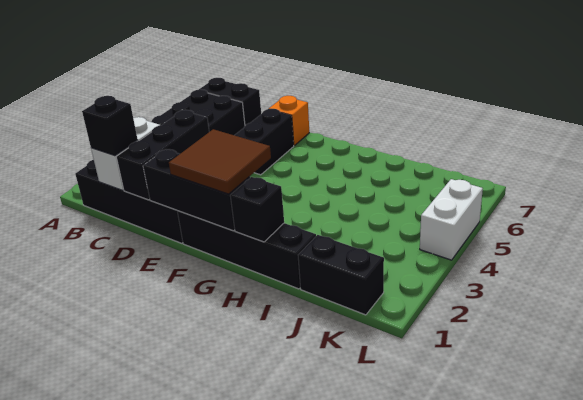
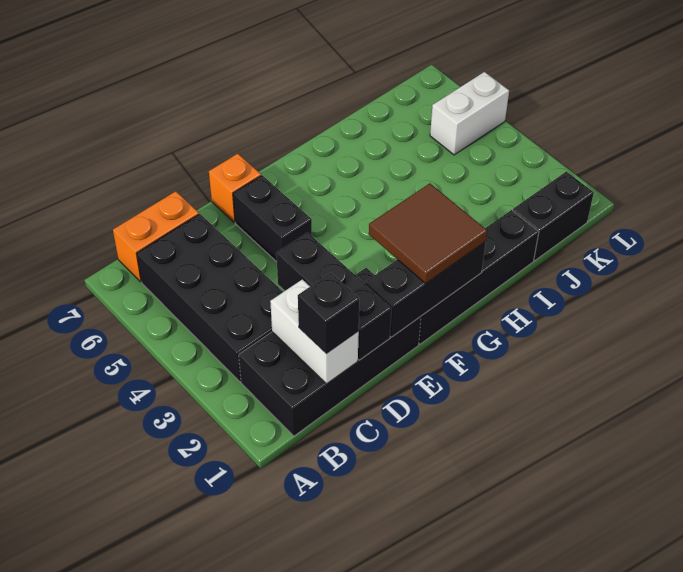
black brick B7:C7 level 1 -> orange brick B7:C7 level 1
black brick H1 level 2 -> none
white brick L4:L5 level 1 -> white brick K5:L5 level 1

